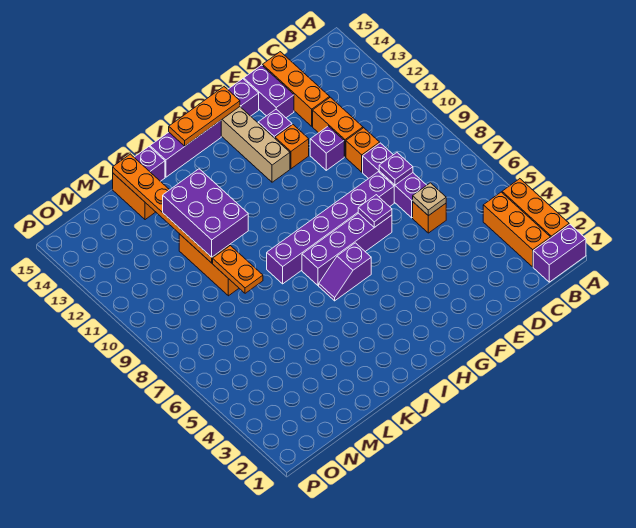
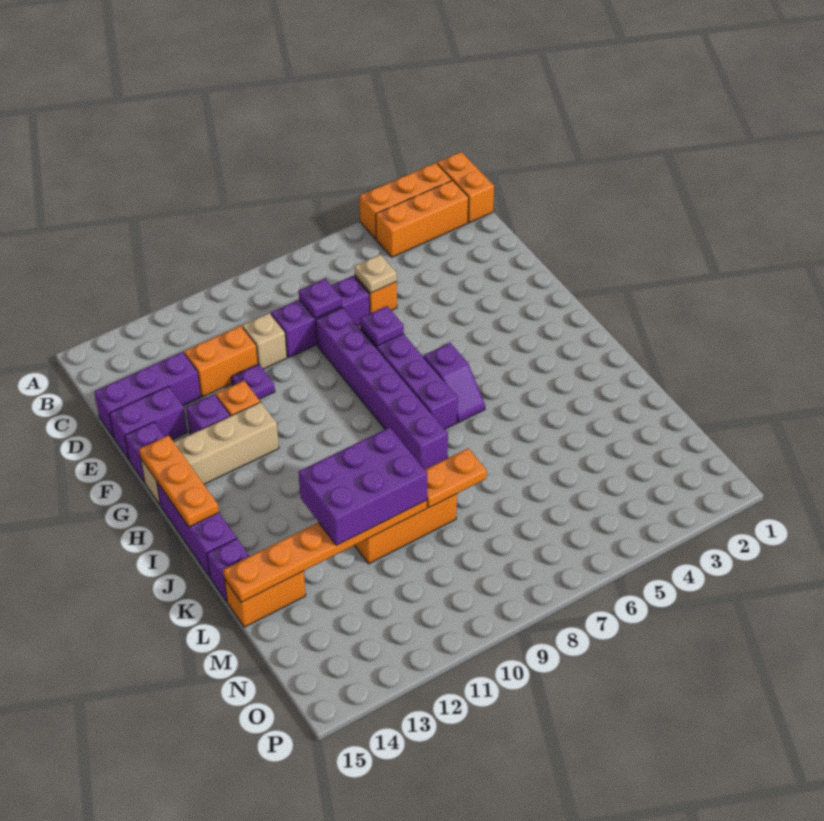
purple brick A1:B1 level 1 -> orange brick A1:B1 level 1
orange brick D10 level 1 -> tan brick D10 level 1
orange brick D13:D15 level 1 -> purple brick D13:D15 level 1
purple brick E11 level 1 -> purple plate E11 level 1

